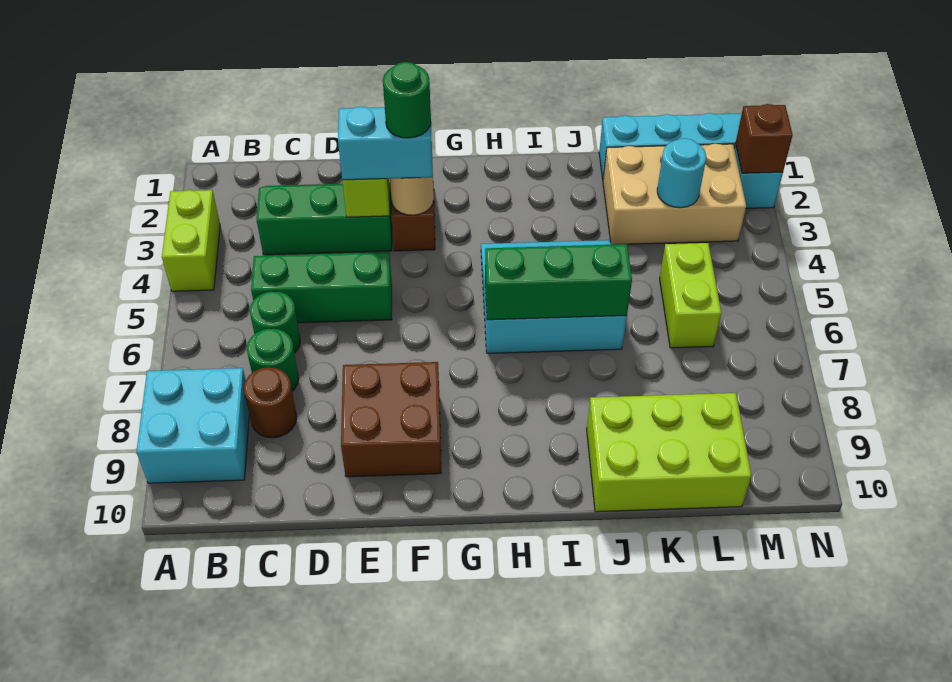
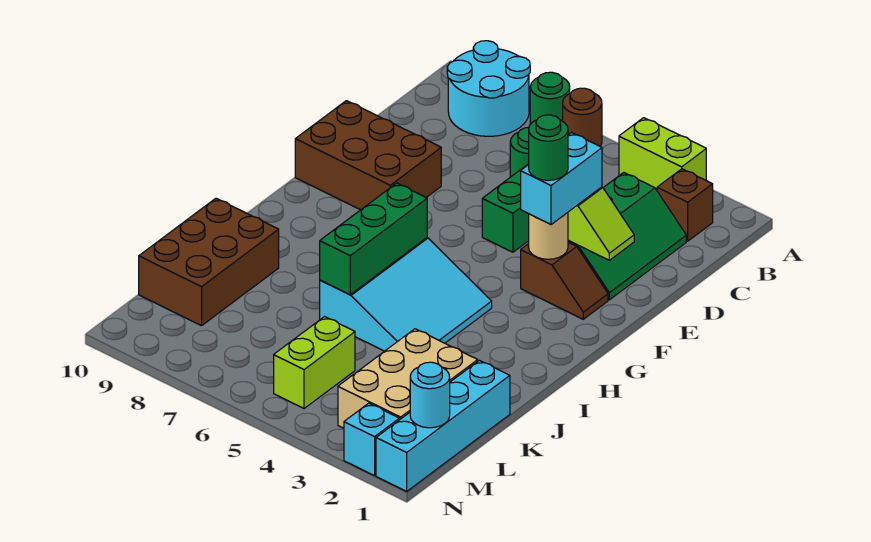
cyan brick A8:B9 level 1 -> cyan round brick A8:B9 level 1
green round brick C7 level 1 -> green round brick A7 level 1
brown round brick C8 level 1 -> brown round brick A6 level 1
brown brick E8:F9 level 1 -> brown brick E8:F10 level 1
lime brick J9:L10 level 1 -> brown brick J9:L10 level 1
cyan round brick L3 level 2 -> cyan round brick M1 level 2
lime brick L5:L6 level 1 -> lime brick L5:M5 level 1
brown brick N2 level 2 -> brown brick B2 level 1

